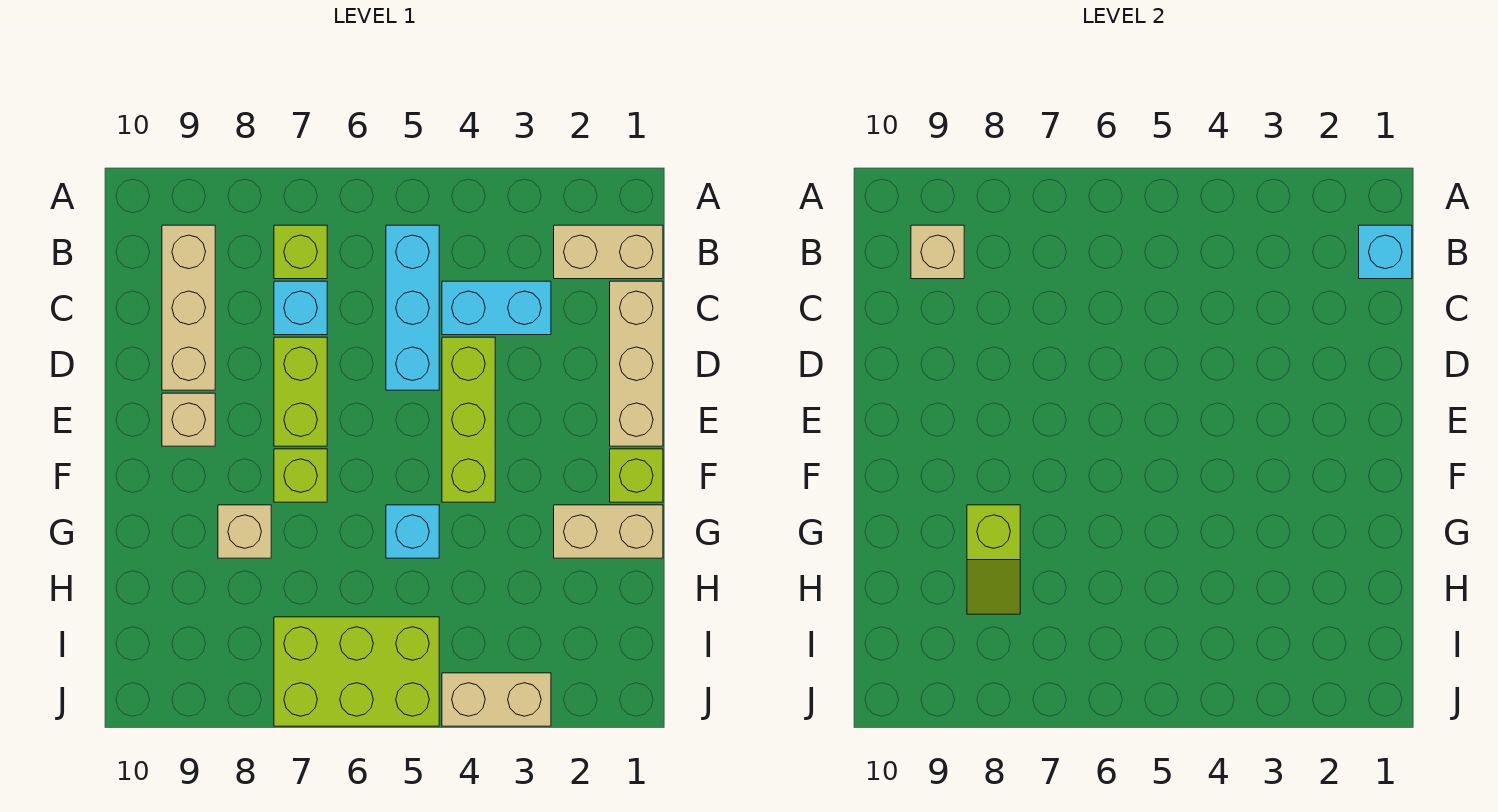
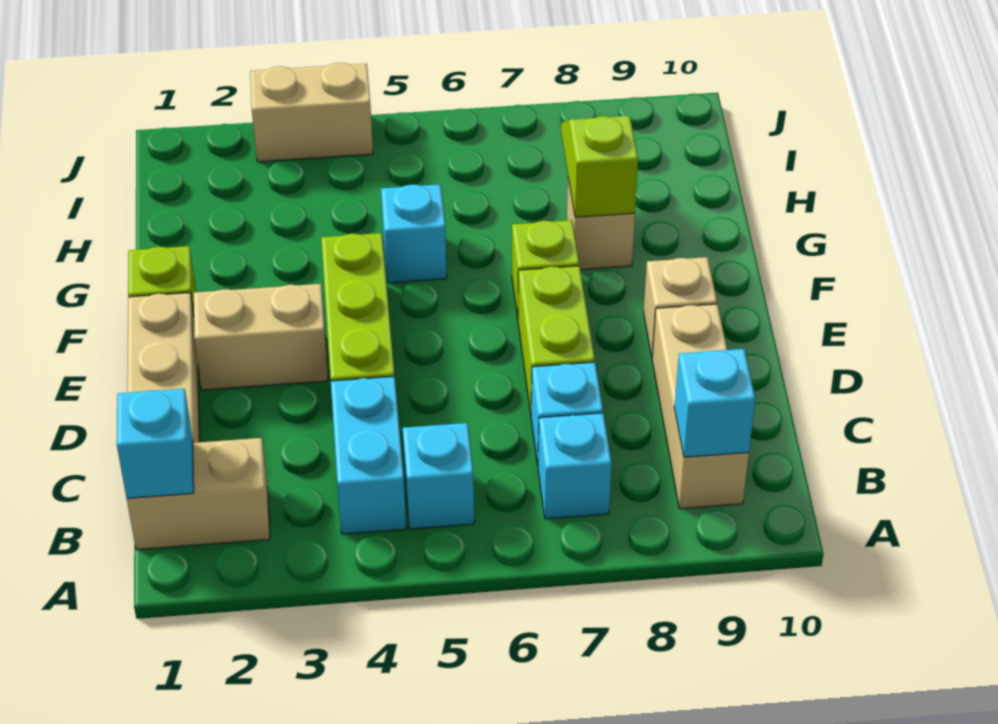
cyan brick B5:D5 level 1 -> cyan brick B5 level 1
lime brick B7 level 1 -> cyan brick B7 level 1
tan brick B9 level 2 -> cyan brick B9 level 2
cyan brick C3:C4 level 1 -> cyan brick B4:C4 level 1
tan brick G1:G2 level 1 -> tan brick E2:E3 level 1
lime brick I5:J7 level 1 -> none

